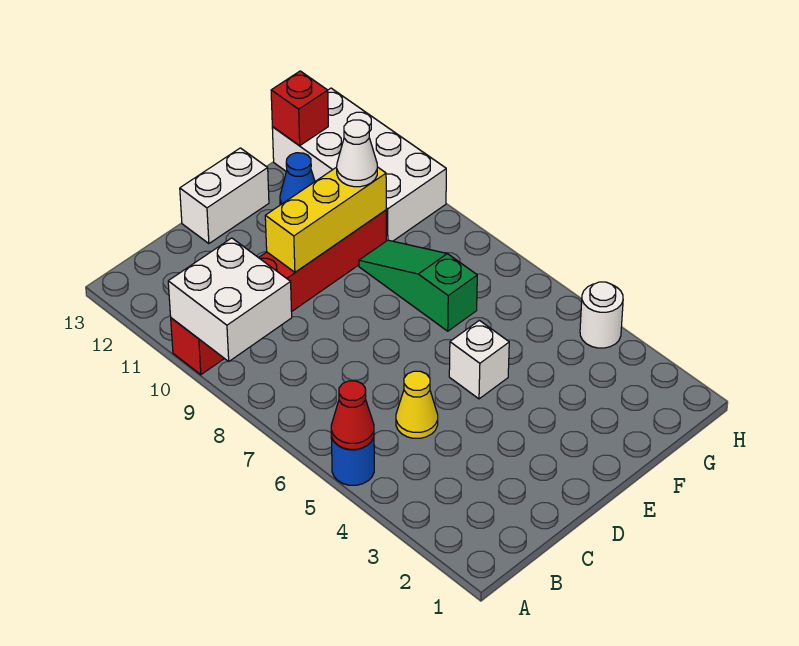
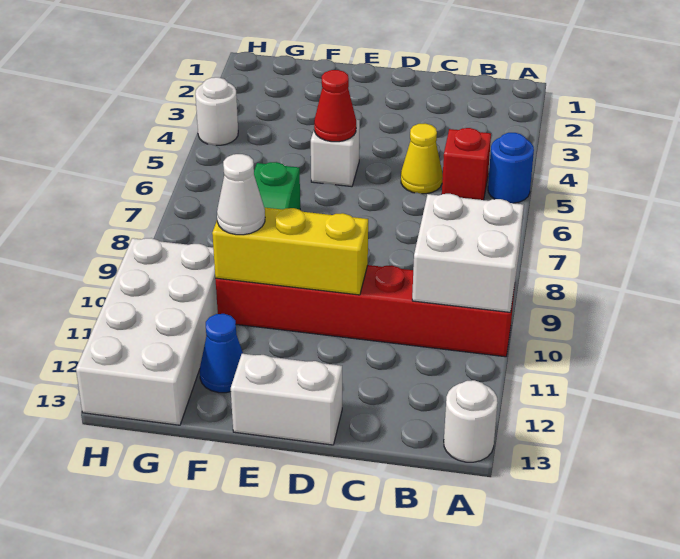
red cone A5 level 2 -> red cone E5 level 2
none -> white round brick A13 level 1
red brick G13 level 2 -> red brick B5 level 1

